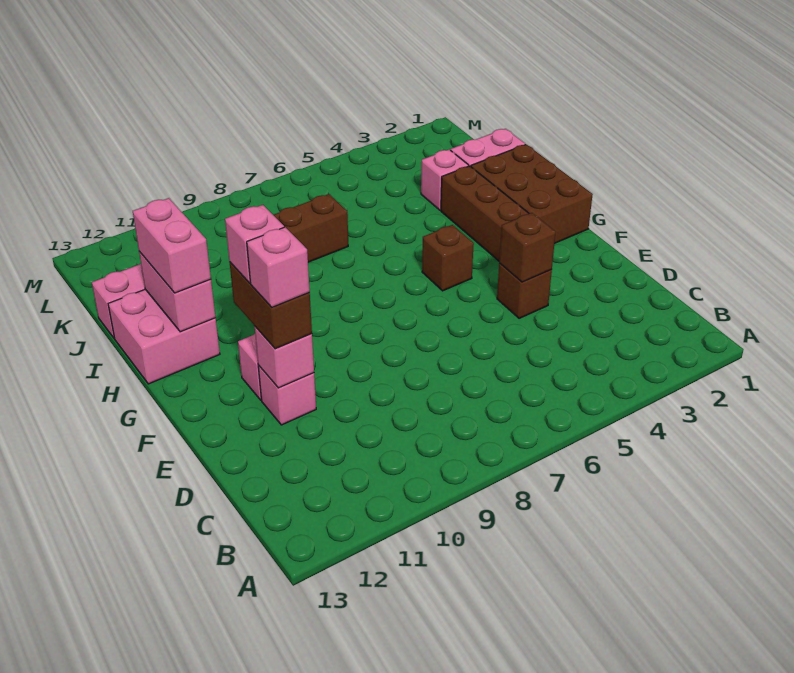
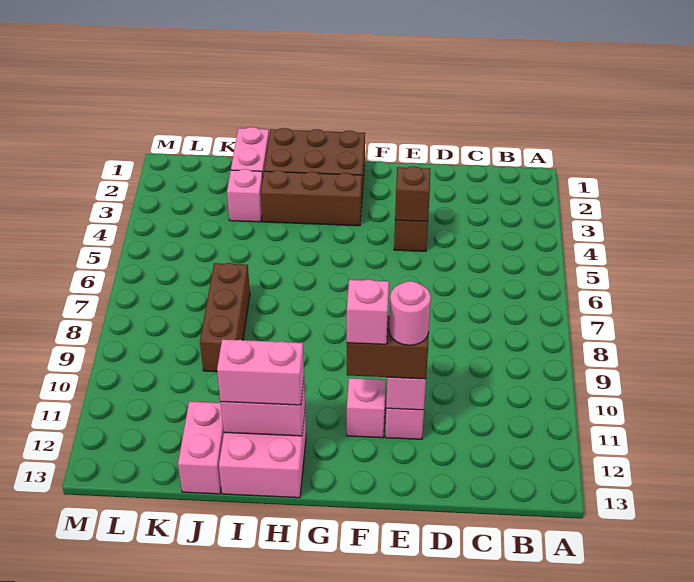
pink brick E11 level 4 -> pink round brick E11 level 4
brown brick G5 level 1 -> none

